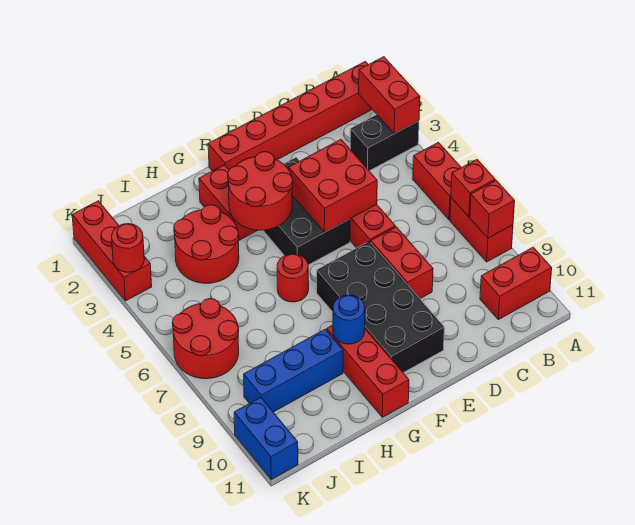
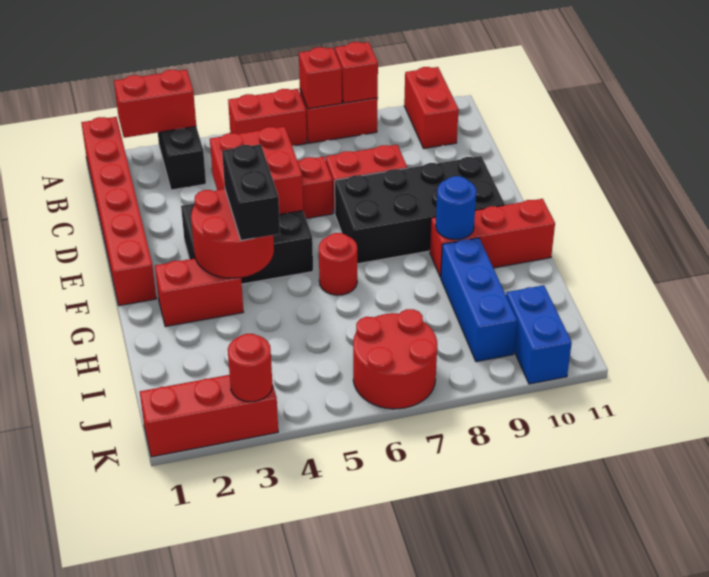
none -> black brick F4:G4 level 3
red round brick H3:I4 level 1 -> none
blue brick K10:K11 level 1 -> blue brick J10:K10 level 1

